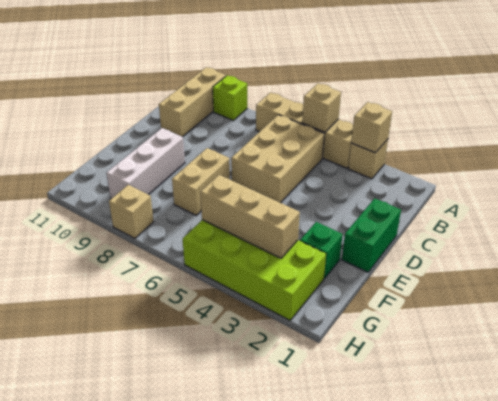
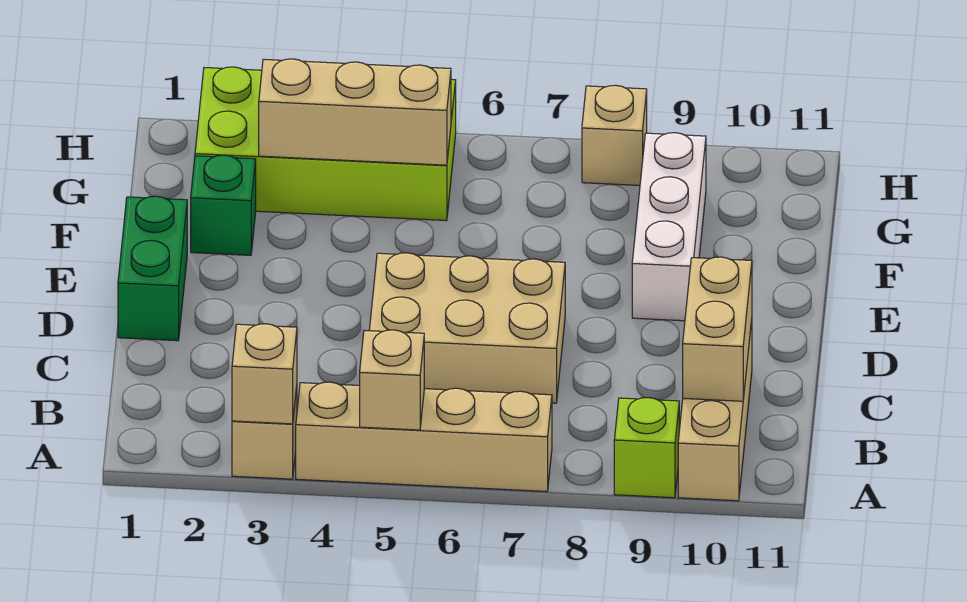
tan brick B5:D6 level 1 -> tan brick C5:D7 level 1
tan brick E7:F7 level 1 -> tan brick B10:C10 level 2

